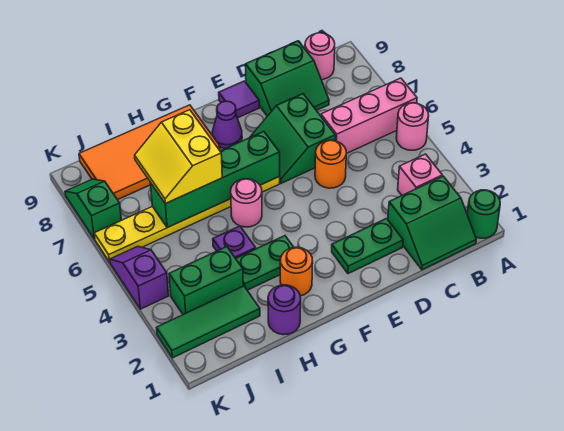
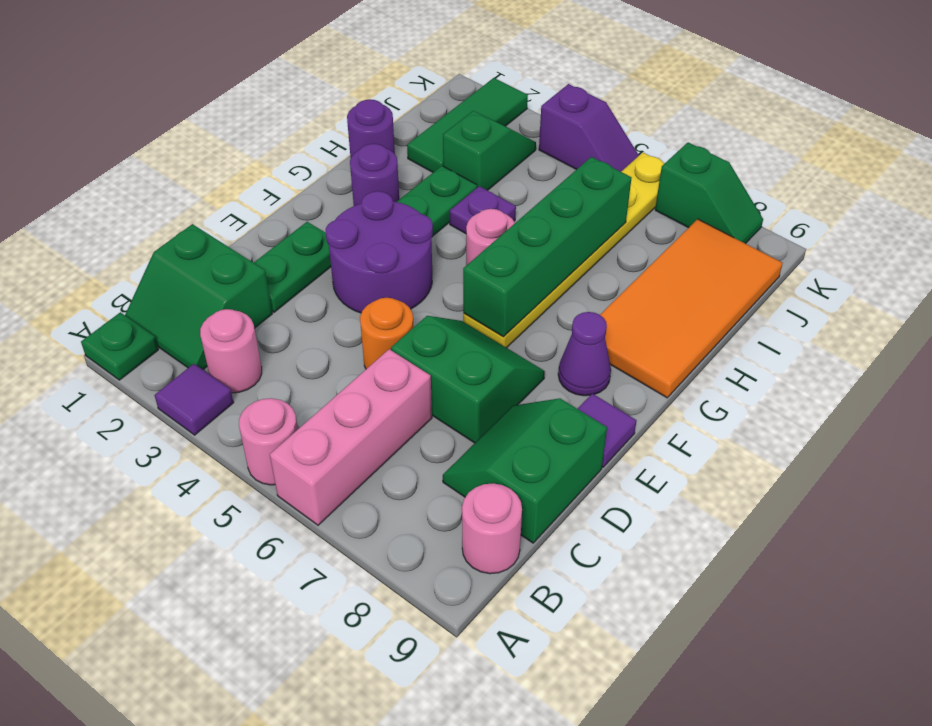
green round brick A1 level 1 -> green plate A1 level 1
none -> purple tile A3 level 1
green slope B1:C2 level 1 top 2 -> green slope B1:C2 level 1 top C
pink brick B3 level 1 -> pink round brick B3 level 1
none -> purple round brick E3:F4 level 1
orange round brick G2 level 1 -> purple round brick G2 level 1
yellow slope H6:I7 level 3 top H -> none
green brick I3:J3 level 1 -> green slope I3:J3 level 1 top I

